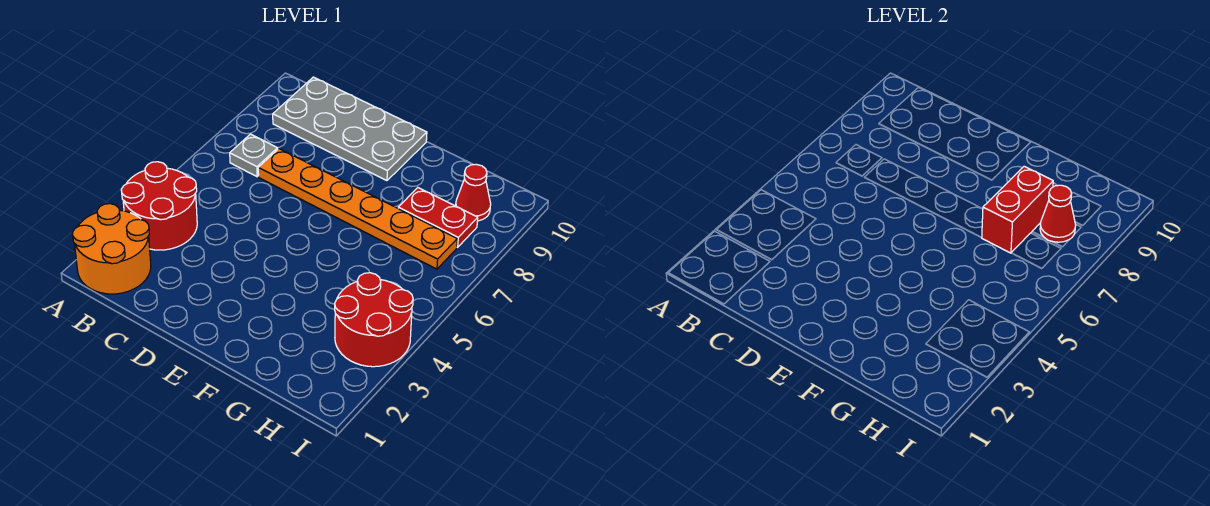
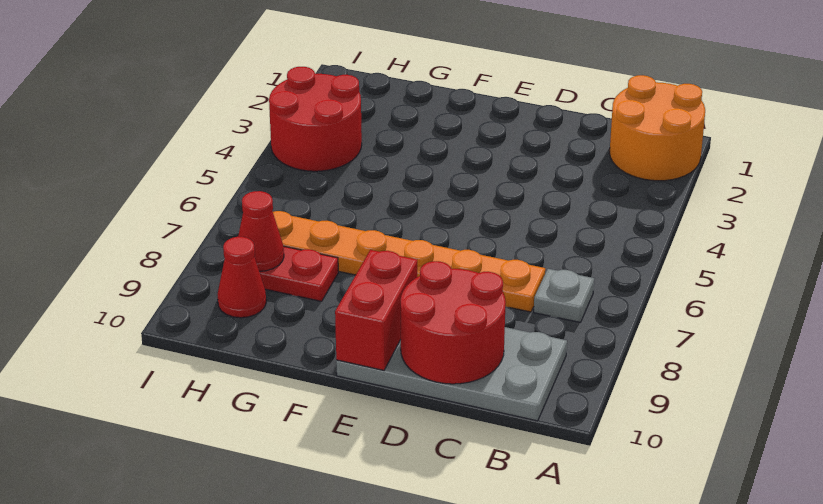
red round brick A3:B4 level 1 -> red round brick C9:D10 level 2
red brick G7:G8 level 2 -> red brick E9:E10 level 2

